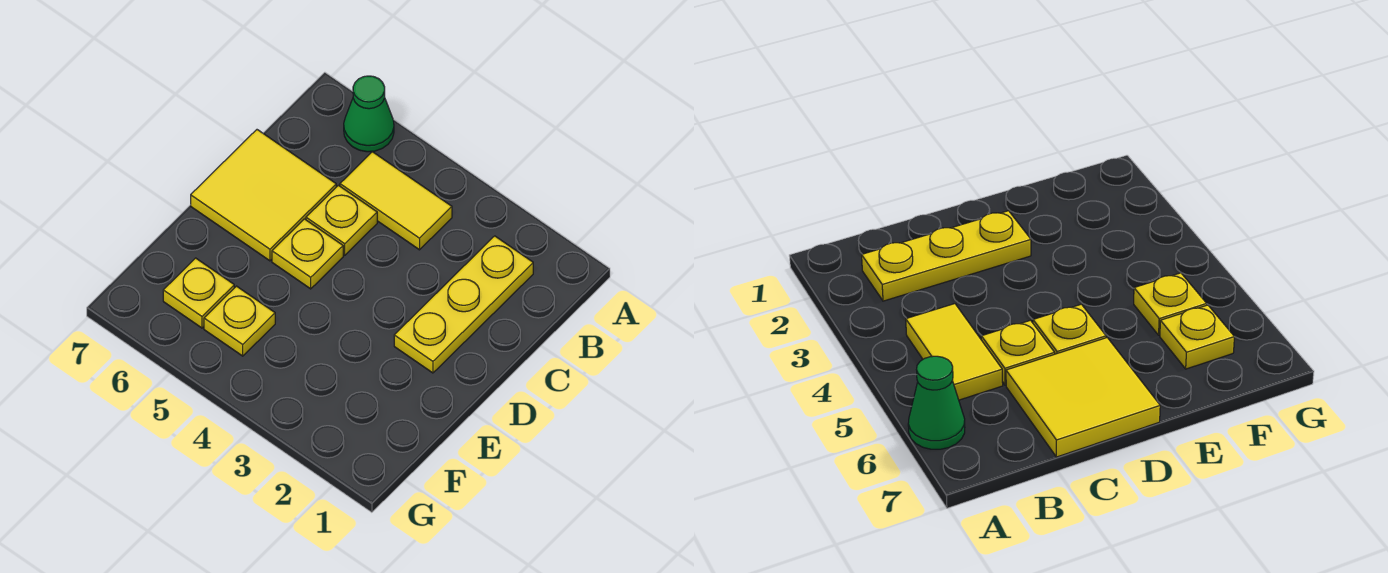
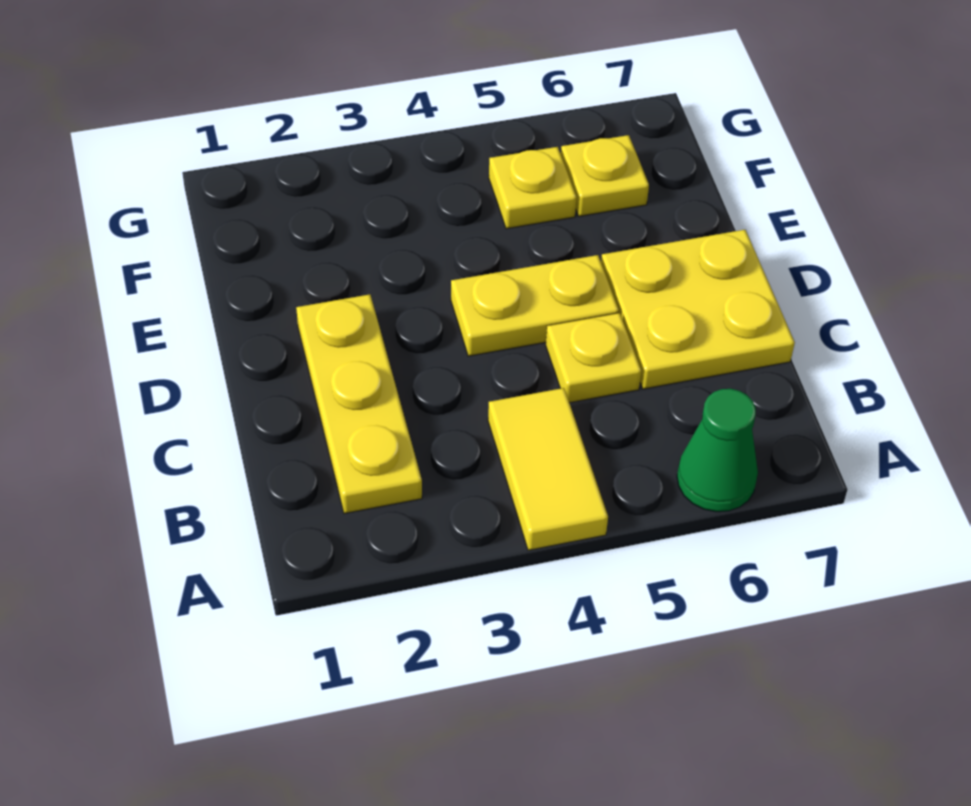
yellow tile B4:B5 level 1 -> yellow tile A4:B4 level 1
yellow tile C6:D7 level 1 -> yellow plate C6:D7 level 1
yellow plate D5 level 1 -> yellow plate D4:D5 level 1

